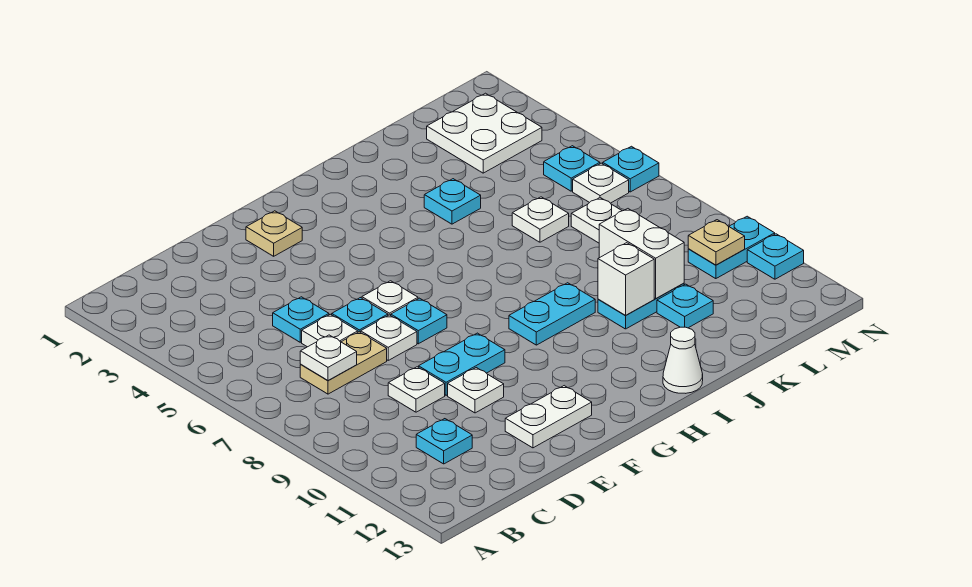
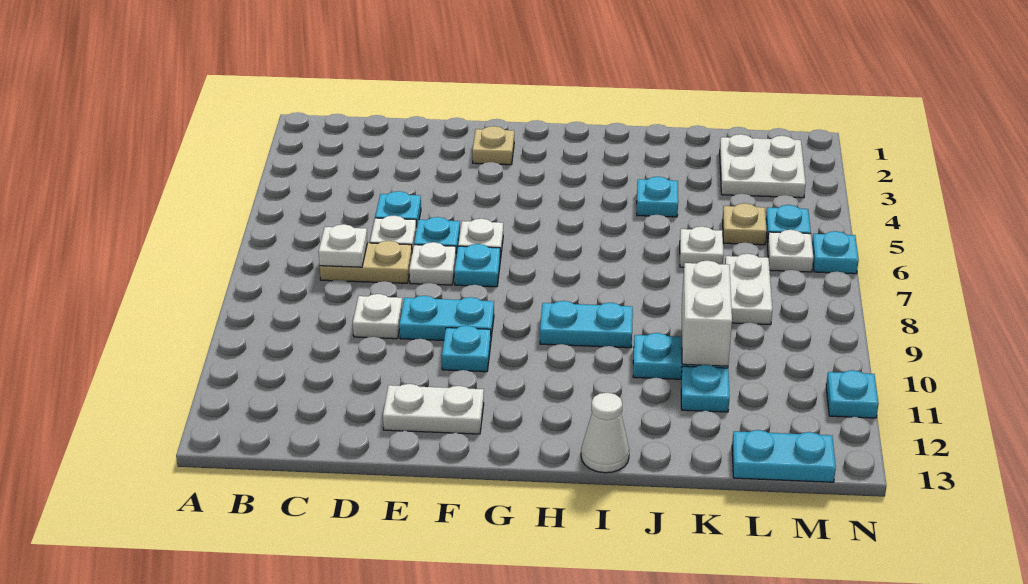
cyan plate C11 level 1 -> cyan plate F10 level 1
white plate E10 level 1 -> none
white brick J10 level 2 -> none
cyan plate M10:N10 level 1 -> cyan plate L13:M13 level 1
tan plate M10 level 2 -> tan plate L5 level 1

